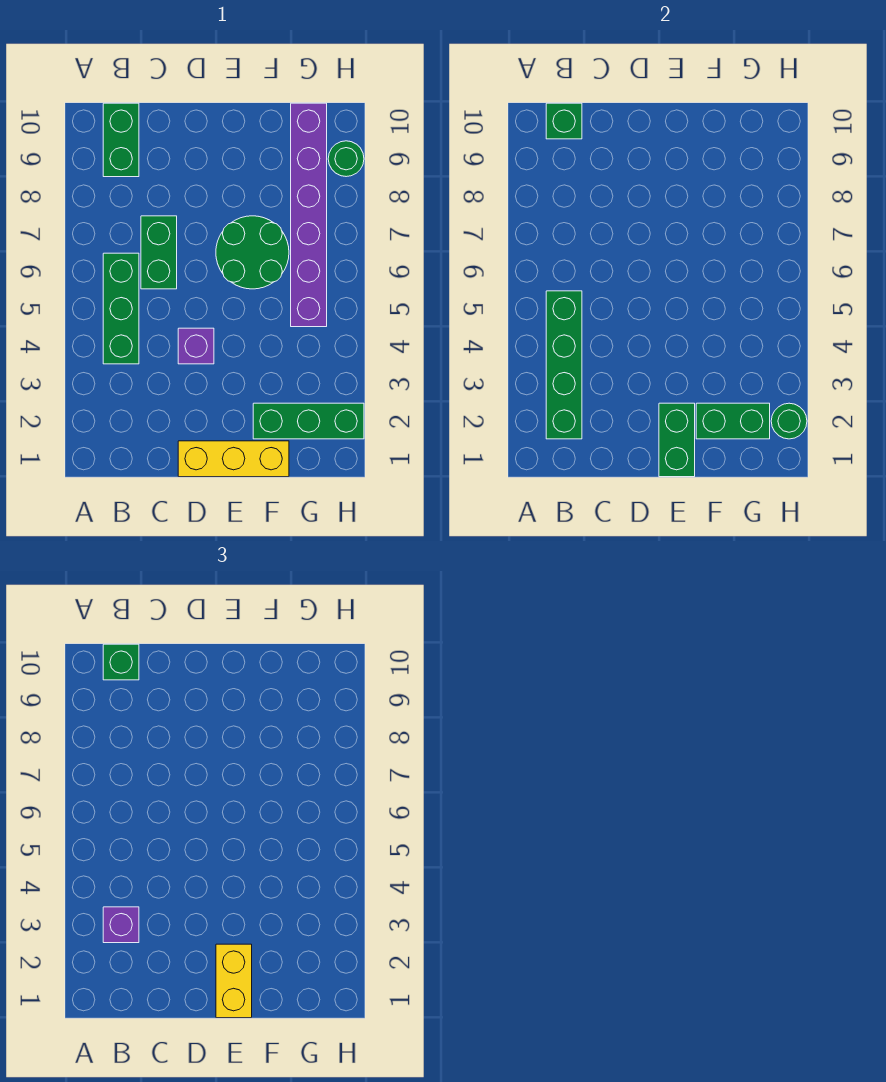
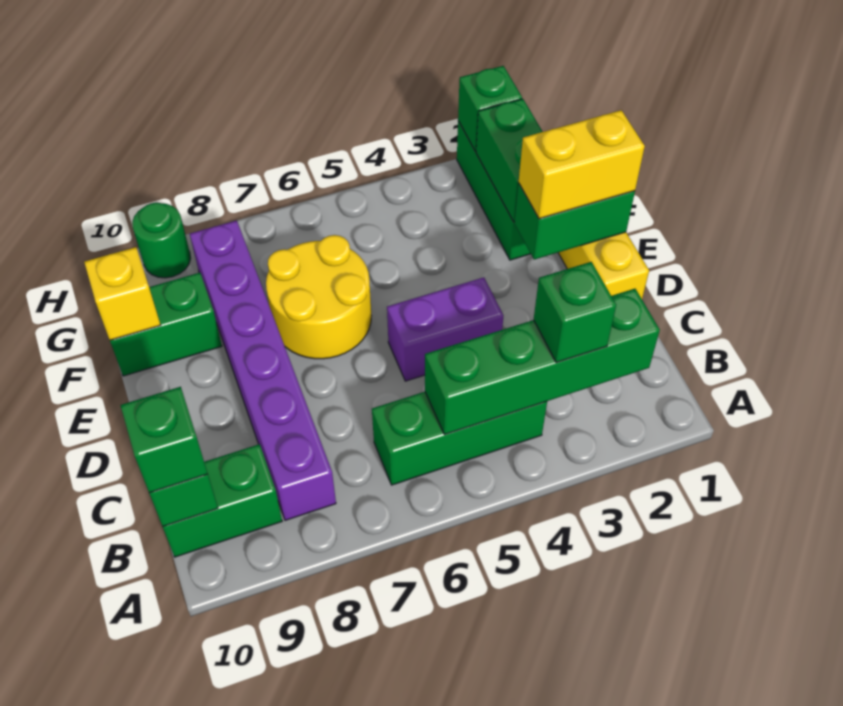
purple brick B3 level 3 -> green brick B3 level 3
green brick C6:C7 level 1 -> green brick F9:F10 level 1
purple brick D4 level 1 -> purple brick D4:D5 level 1
green round brick E6:F7 level 1 -> yellow round brick E6:F7 level 1
none -> yellow brick F10 level 2
purple brick G5:G10 level 1 -> purple brick B8:G8 level 1
green round brick H2 level 2 -> green brick H2 level 2

